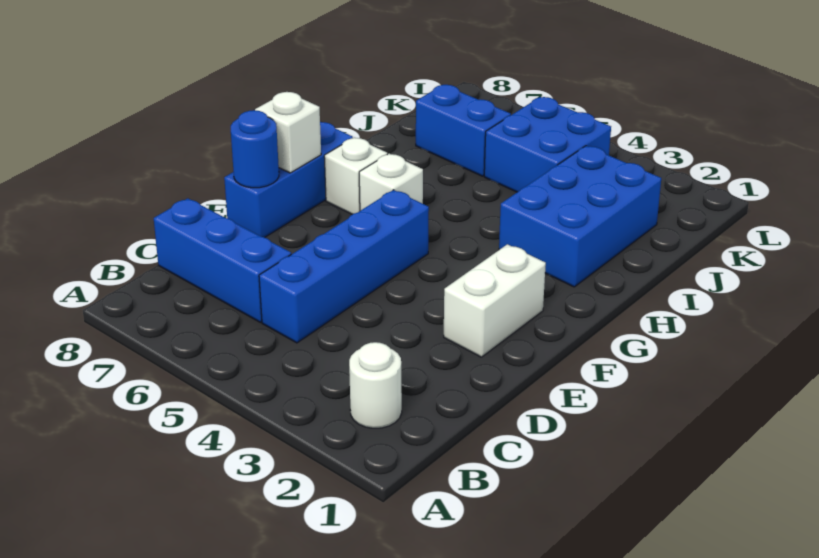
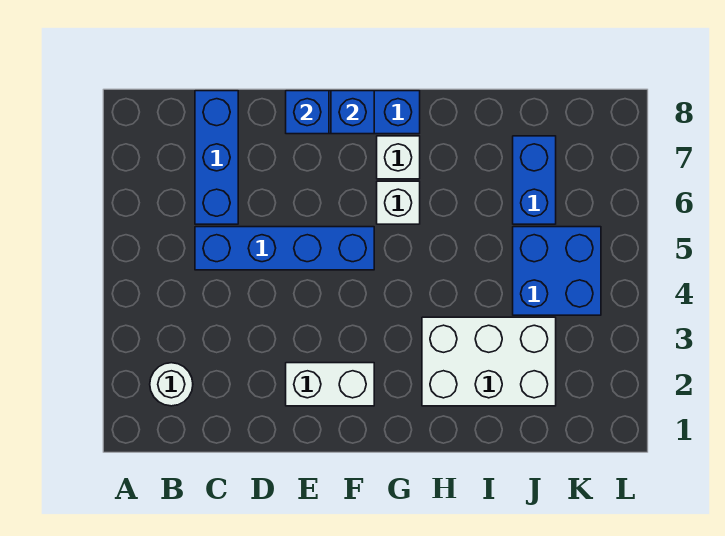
blue round brick E8 level 2 -> blue brick E8 level 2
white brick F8 level 2 -> blue brick F8 level 2
blue brick H2:J3 level 1 -> white brick H2:J3 level 1

